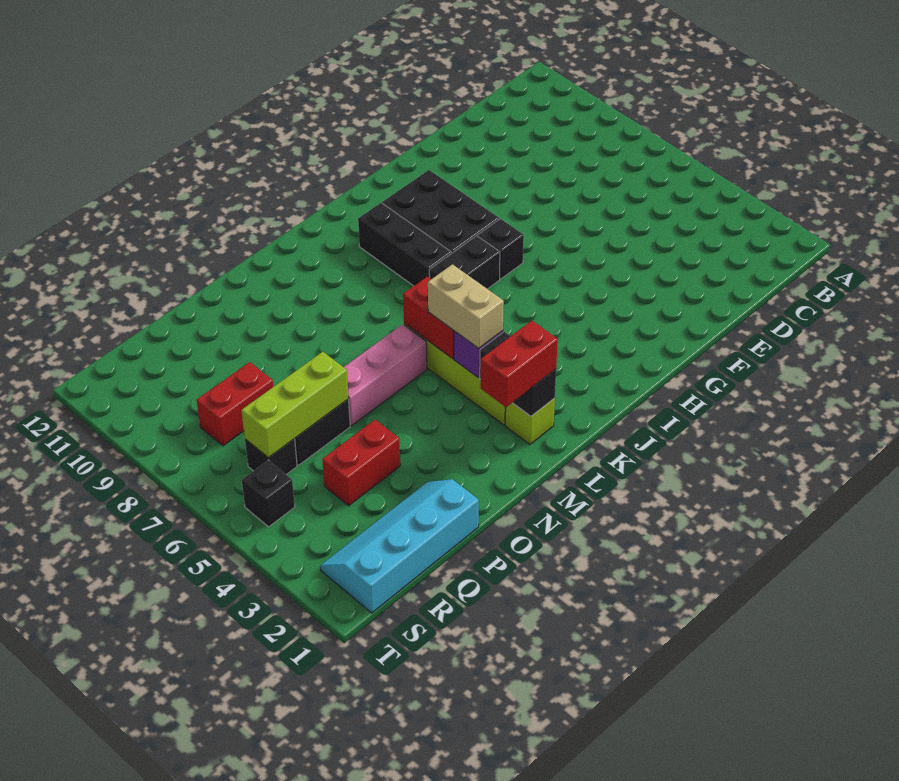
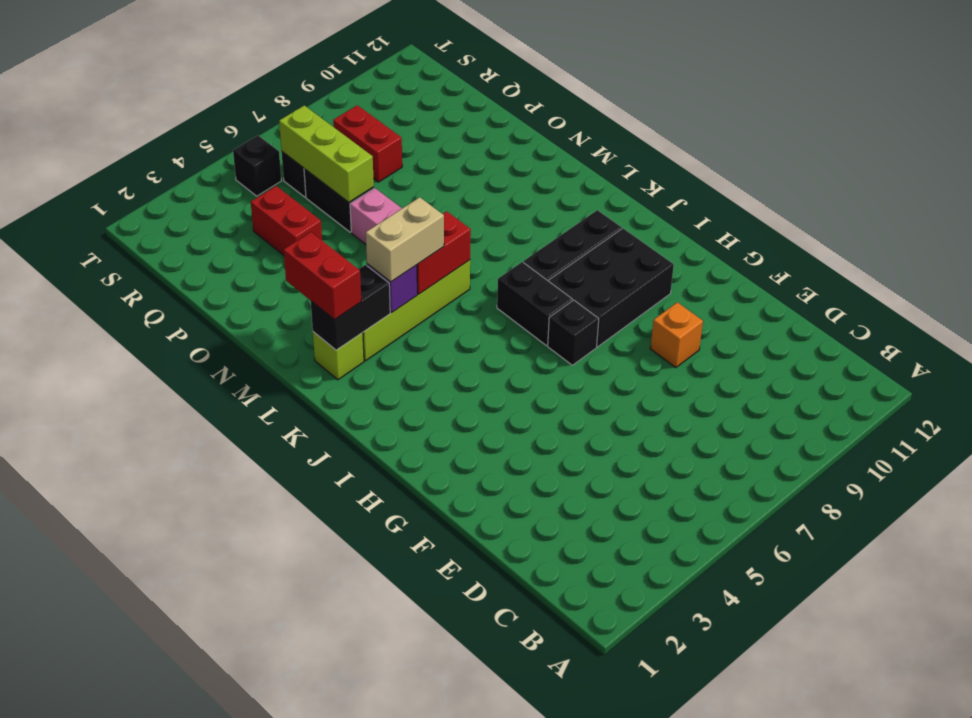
none -> orange brick F9 level 1
cyan slope P1:S2 level 1 top 1 -> none

